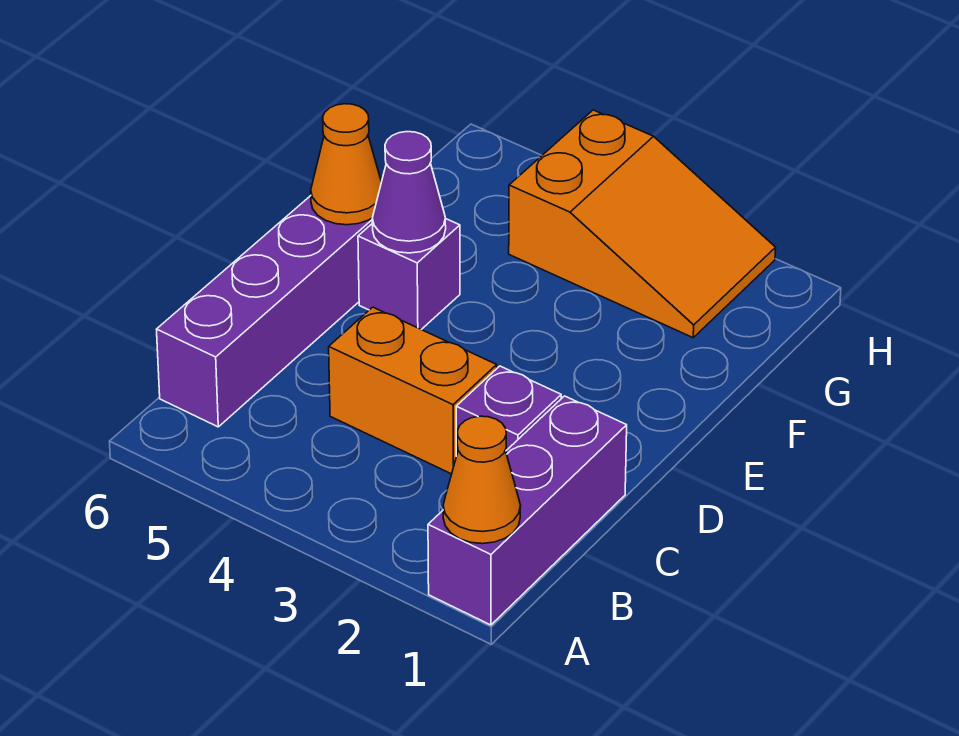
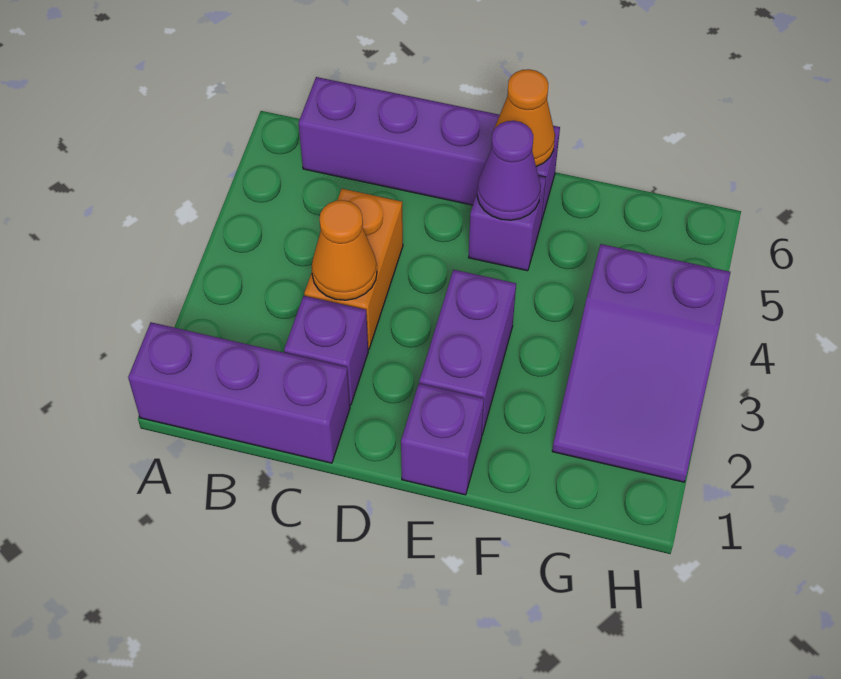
orange cone A1 level 2 -> orange cone C3 level 2
none -> purple brick E1 level 1
none -> purple brick E2:E3 level 1
orange slope G2:H4 level 1 top 4 -> purple slope G2:H4 level 1 top 4

